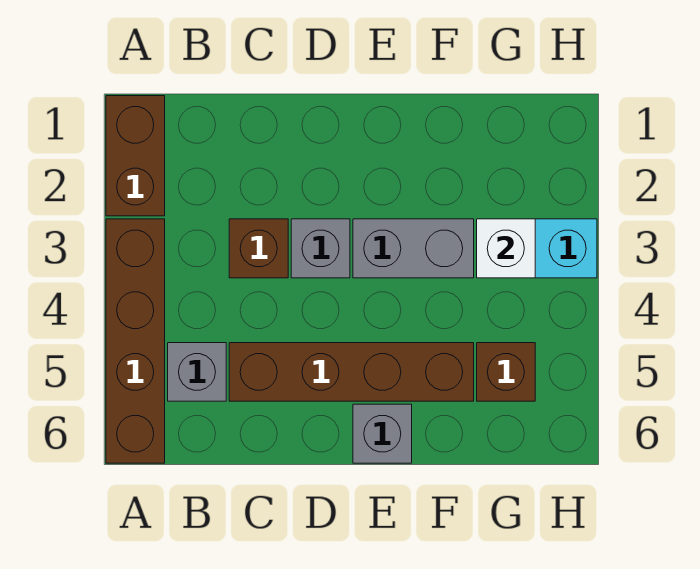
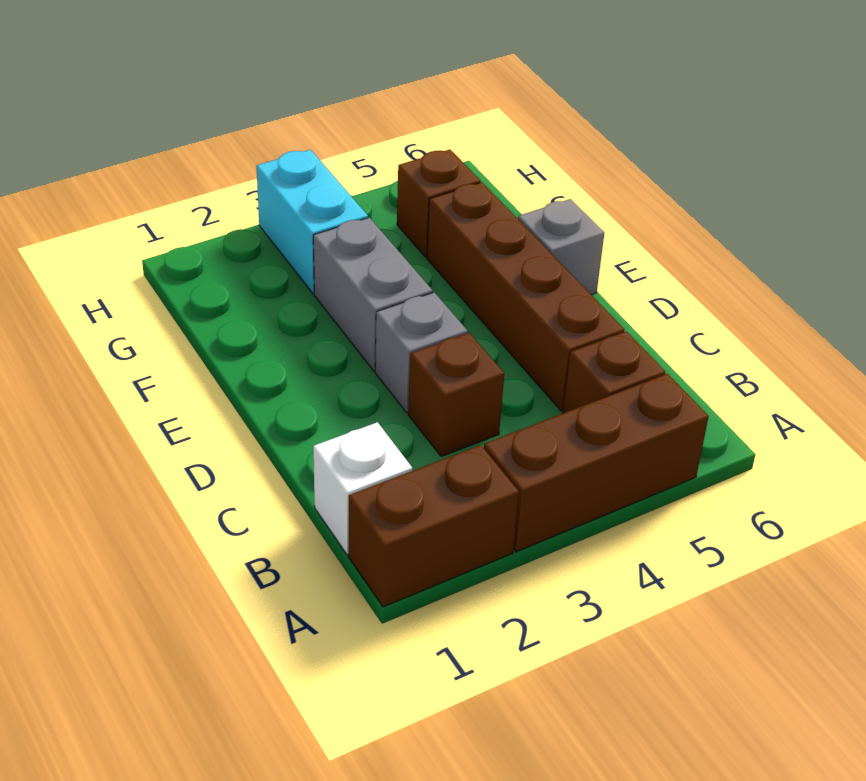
brown brick A3:A6 level 1 -> brown brick A3:A5 level 1
grey brick B5 level 1 -> brown brick B5 level 1
white brick G3 level 2 -> white brick B1 level 1

